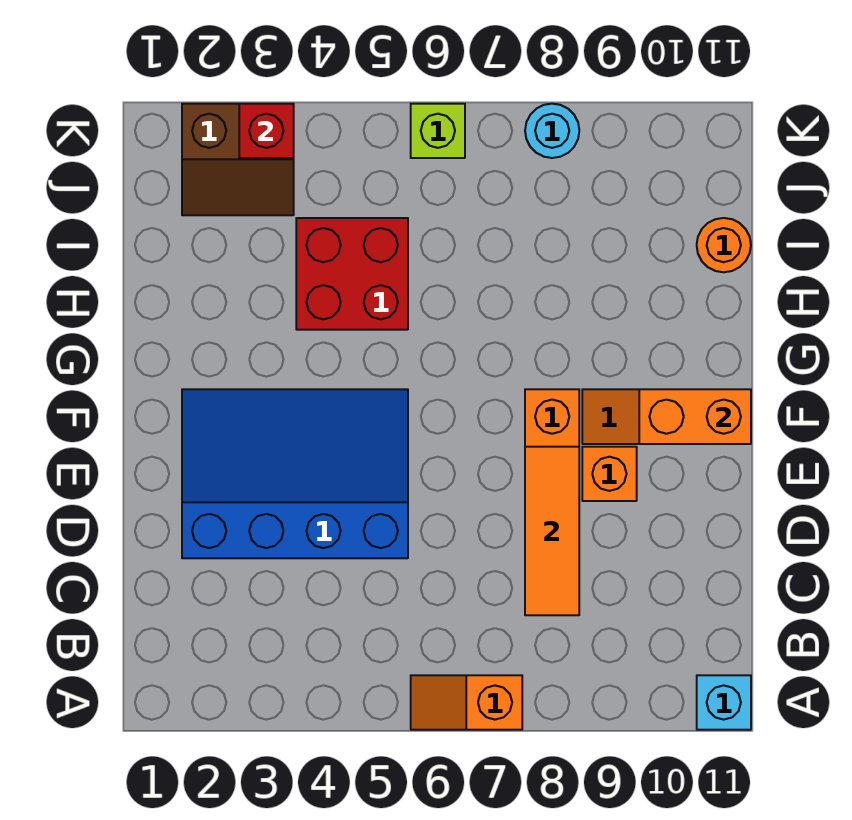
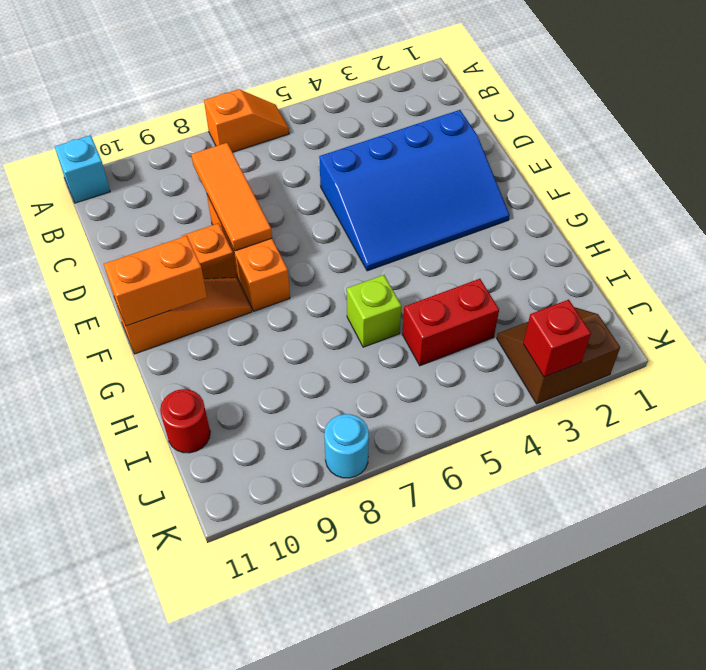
red brick H4:I5 level 1 -> red brick I4:I5 level 1
orange round brick I11 level 1 -> red round brick I11 level 1
lime brick K6 level 1 -> lime brick H6 level 1

